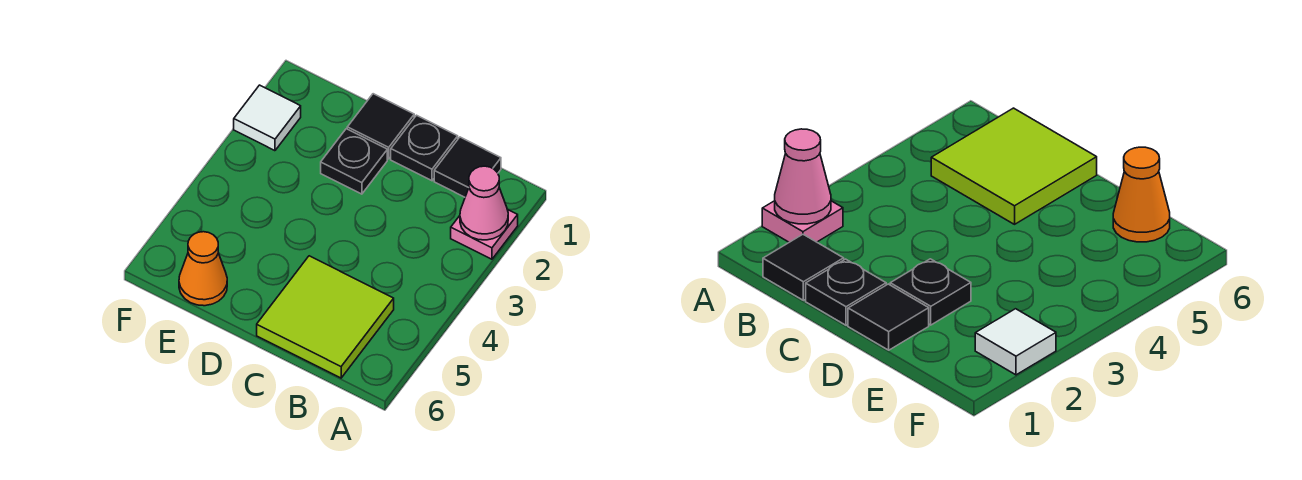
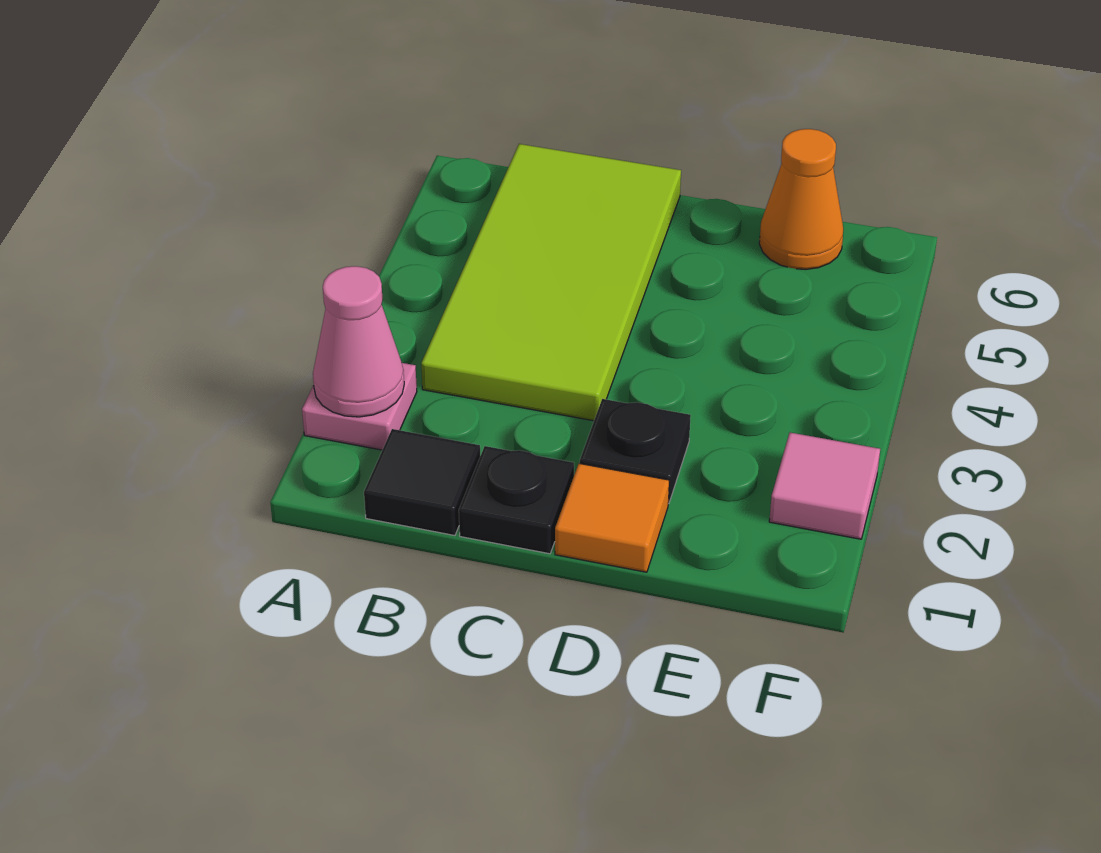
lime tile B5:C6 level 1 -> lime tile B3:C6 level 1
black tile D1 level 1 -> orange tile D1 level 1
white tile F2 level 1 -> pink tile F2 level 1

